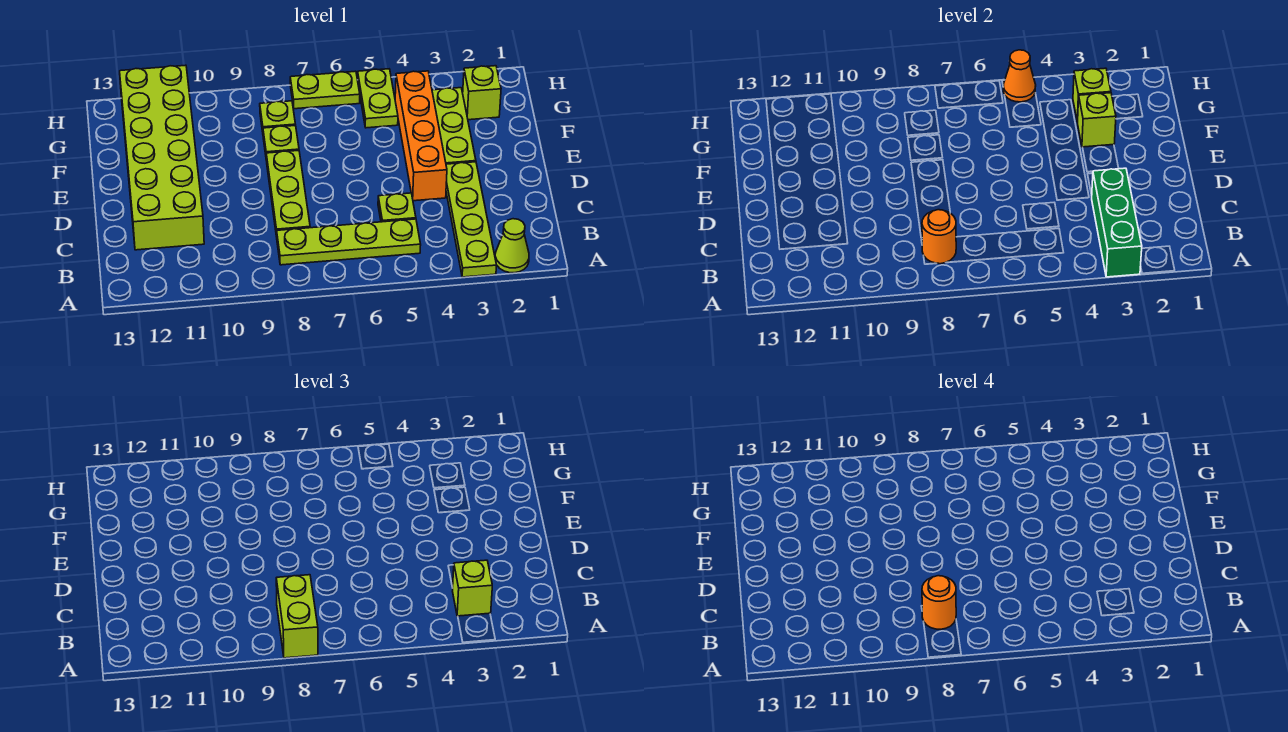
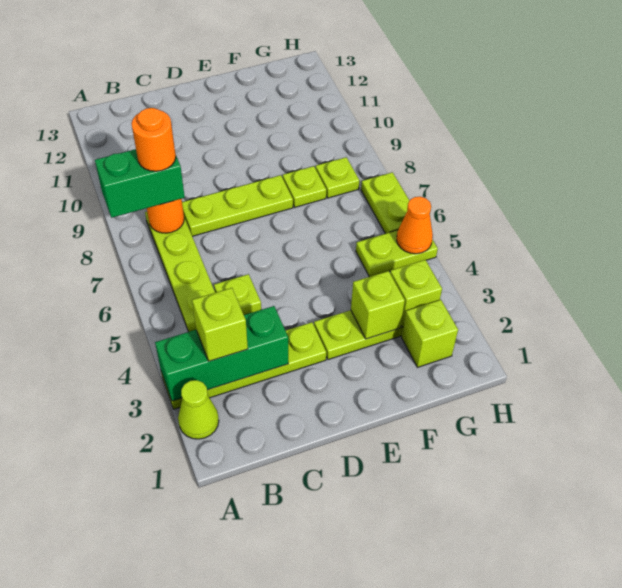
lime brick A8:B8 level 3 -> green brick A8:B8 level 3
lime brick C11:H12 level 1 -> none
orange brick D4:G4 level 1 -> none

